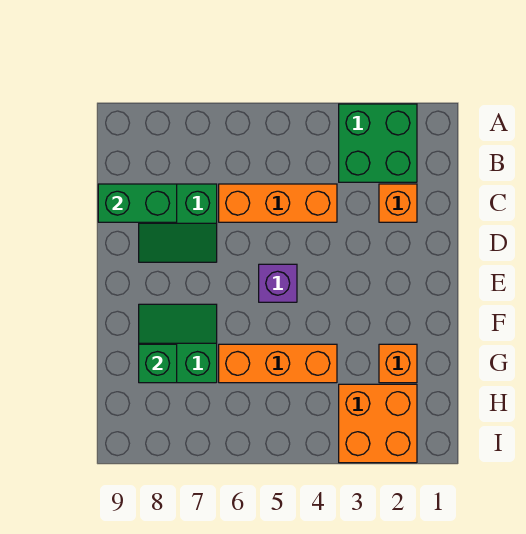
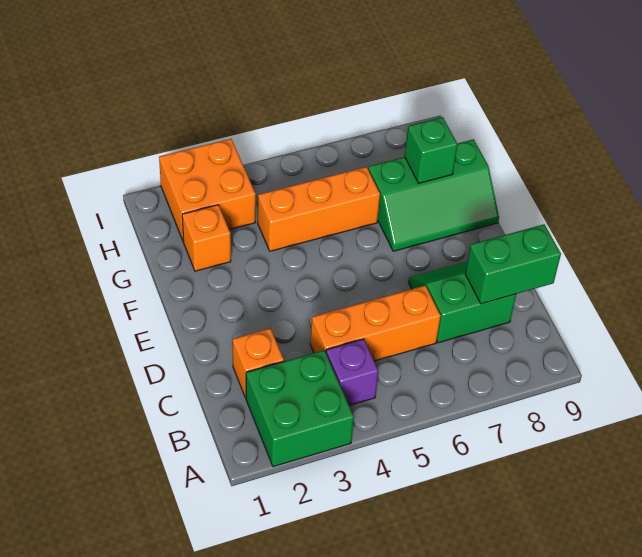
purple brick E5 level 1 -> purple brick B4 level 1
green slope F7:G8 level 1 top G -> green slope F7:G9 level 1 top G

